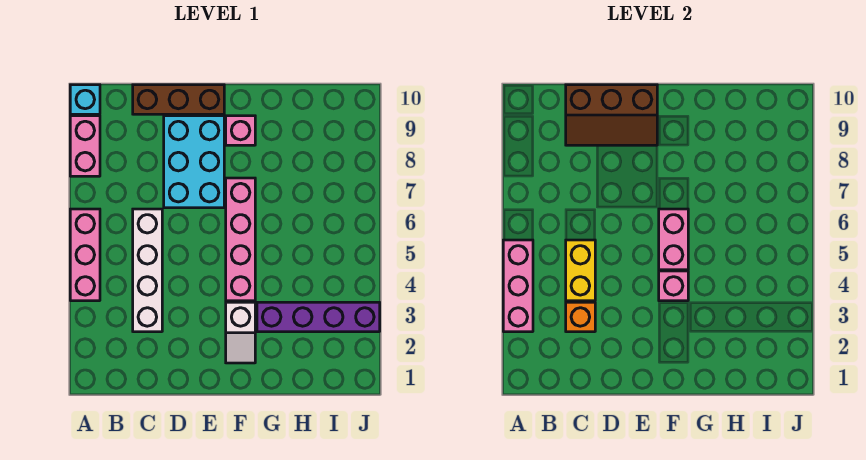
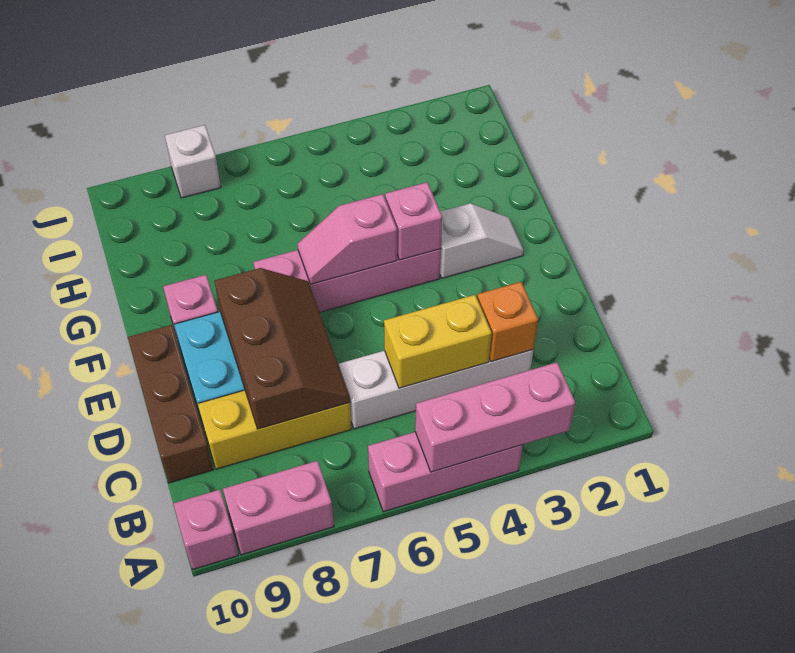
cyan brick A10 level 1 -> pink brick A10 level 1
none -> yellow brick C7:C9 level 1
brown slope C9:E10 level 2 top 10 -> brown slope C7:E8 level 2 top 8
pink brick F5:F6 level 2 -> pink slope F5:F6 level 2 top 5
purple brick G3:J3 level 1 -> none
none -> white brick J8 level 1

